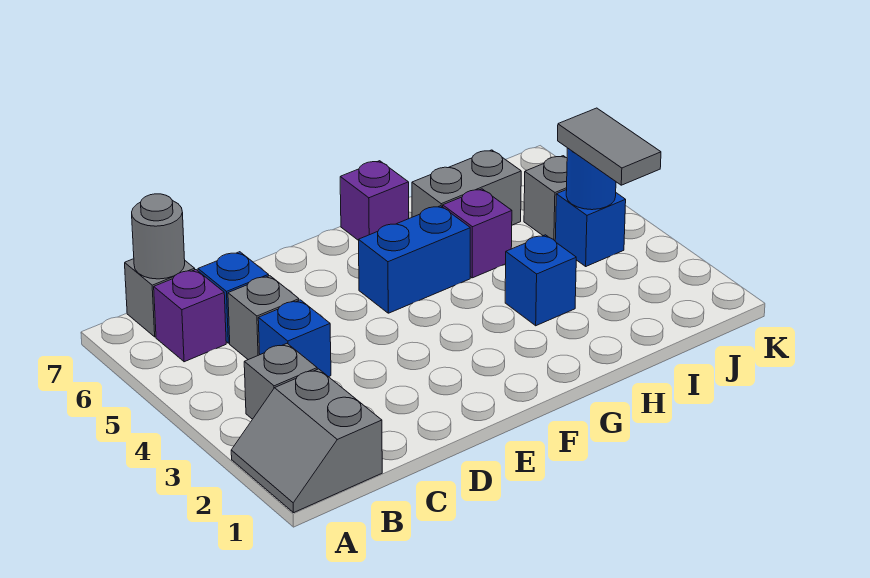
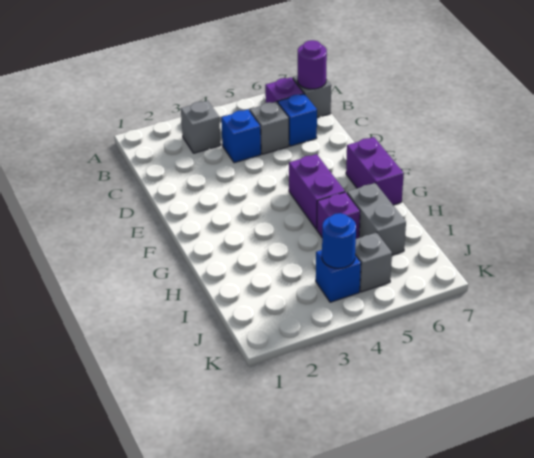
grey slope A1:B2 level 1 top B -> none
grey round brick B7 level 2 -> purple round brick B7 level 2
blue brick F5:G5 level 1 -> purple brick F5:G5 level 1
purple brick G7 level 1 -> purple brick F7:G7 level 1
blue brick H3 level 1 -> none
grey tile J3:J4 level 3 -> none

